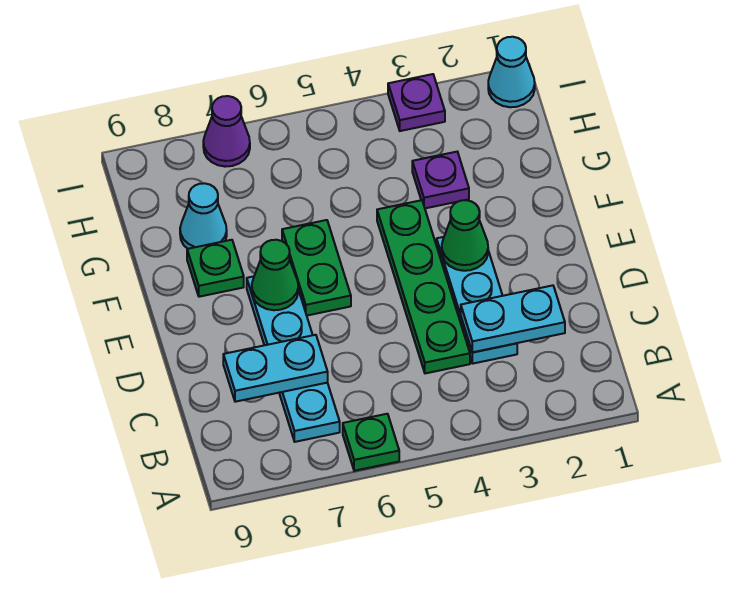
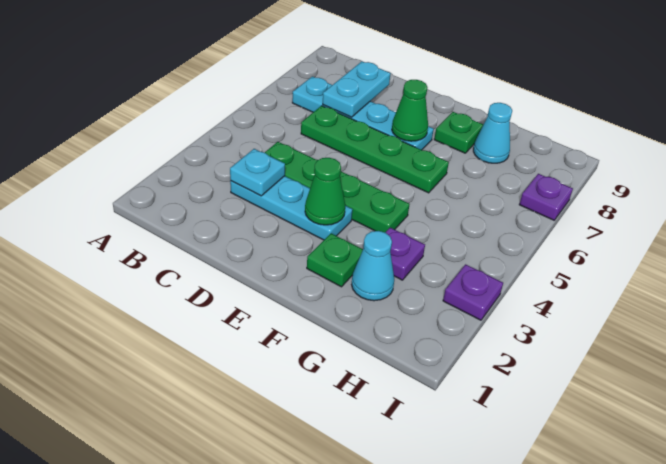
green plate A6 level 1 -> green plate F2 level 1
cyan plate C2:C3 level 2 -> cyan plate C3 level 2
green plate E6:F6 level 1 -> green plate C6:F6 level 1
cyan cone I1 level 1 -> cyan cone G2 level 1
purple cone I7 level 1 -> purple plate I7 level 1

